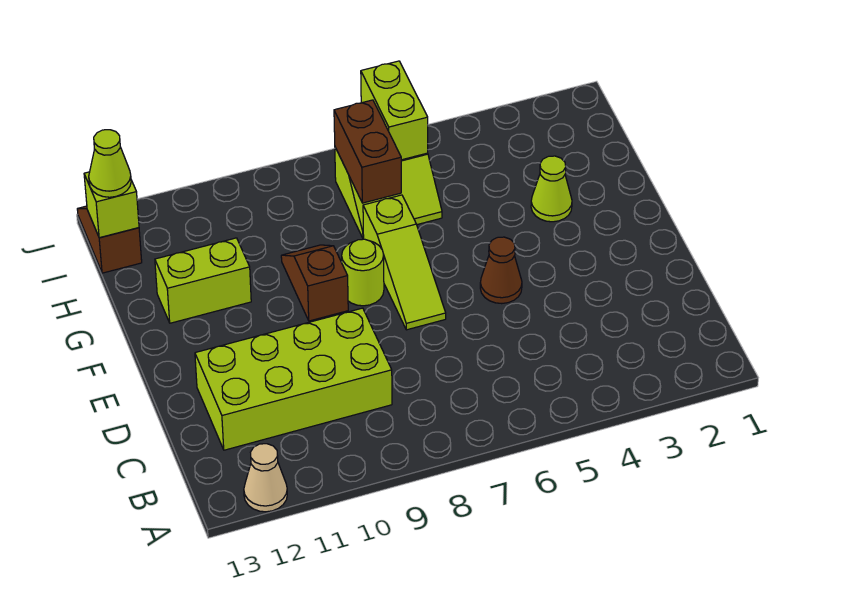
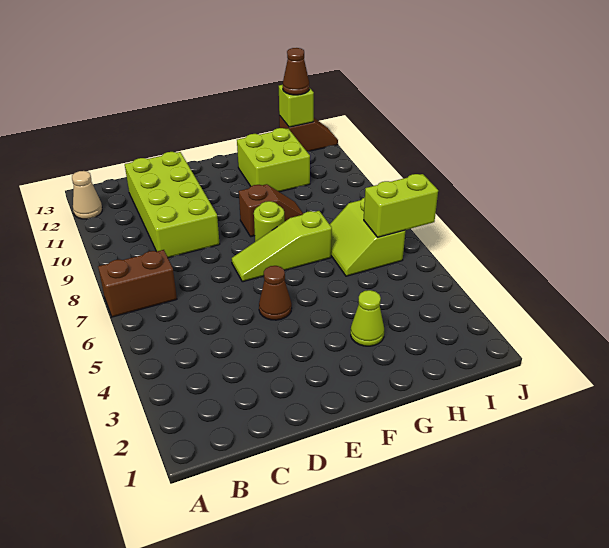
lime brick G11:G12 level 1 -> lime brick G11:H12 level 1
brown brick H7:I7 level 2 -> brown brick A7:B7 level 1
lime cone I13 level 3 -> brown cone I13 level 3

